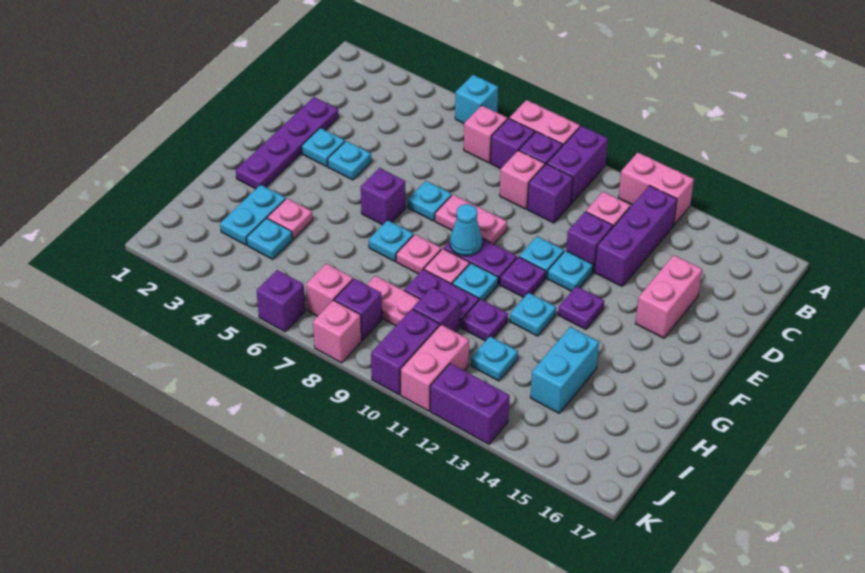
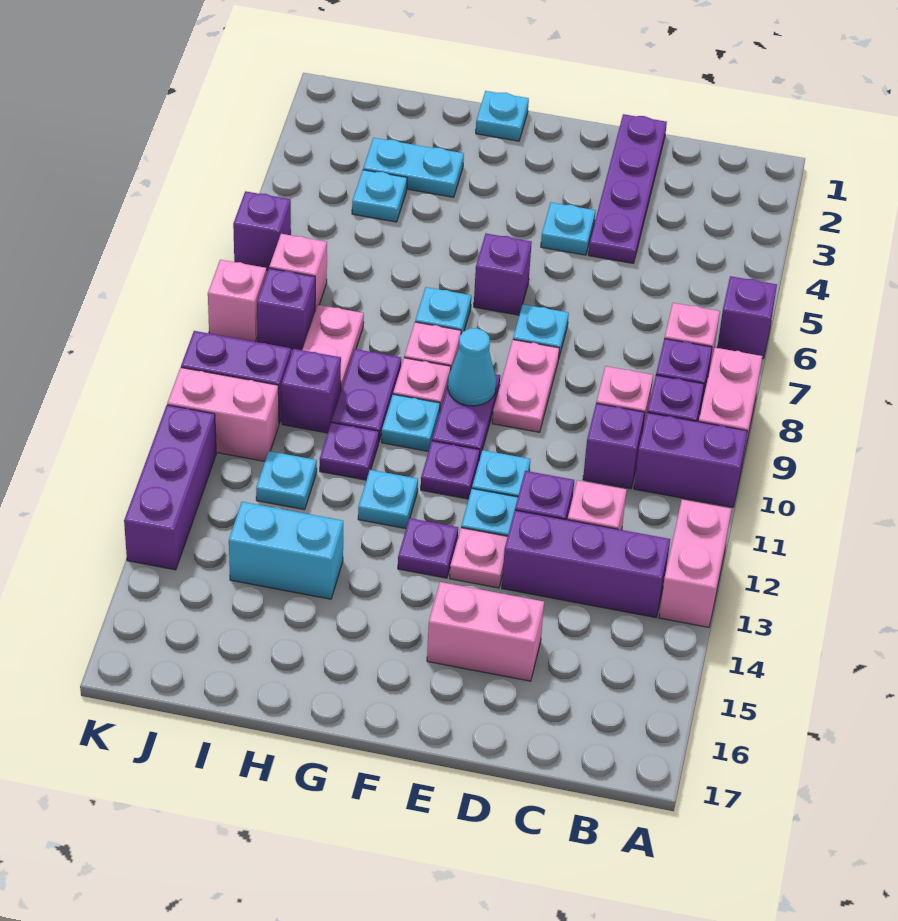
cyan brick A6 level 1 -> purple brick A6 level 1
purple plate D2:G2 level 1 -> purple plate D1:D4 level 1
cyan plate E3 level 1 -> cyan plate G1 level 1
pink plate H4 level 1 -> pink plate E13 level 1
purple brick K12:K13 level 1 -> purple brick K12:K14 level 1

